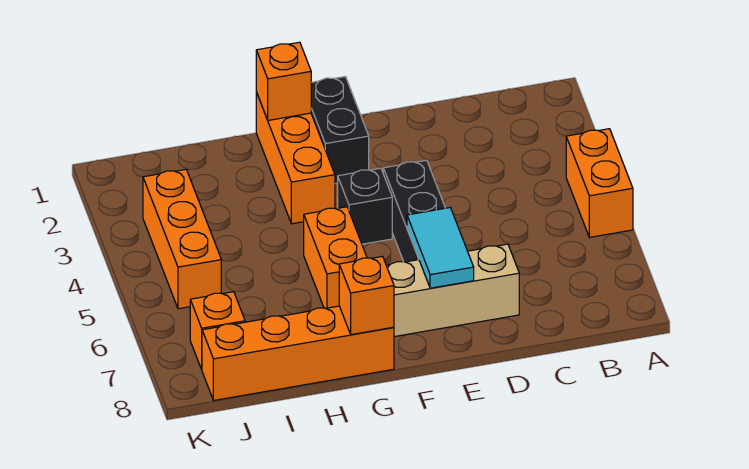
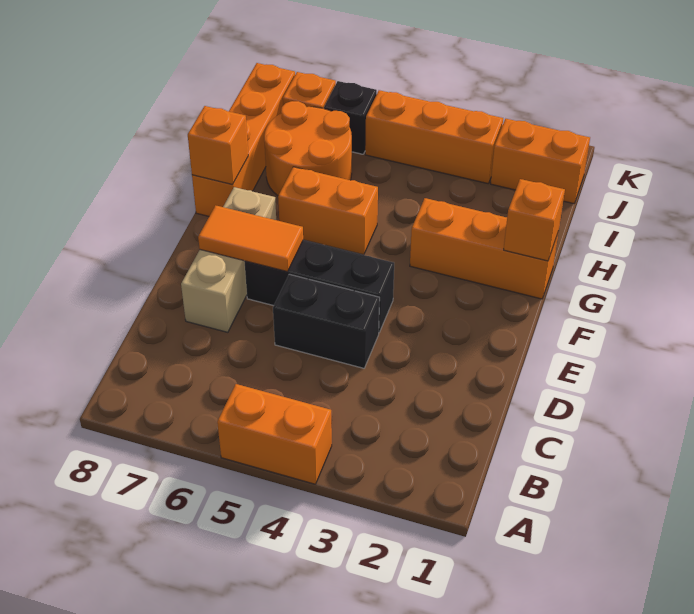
cyan tile E6:E7 level 2 -> orange tile E6:E7 level 2
black brick F1:F2 level 1 -> black brick D4:D5 level 1
black brick F4 level 1 -> black brick J6 level 1
none -> orange round brick H6:I7 level 1
none -> orange brick J1:J2 level 1

